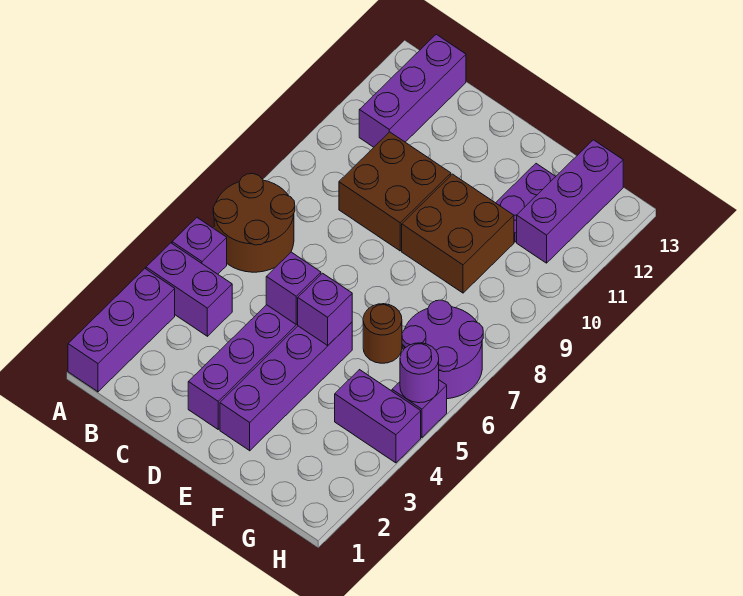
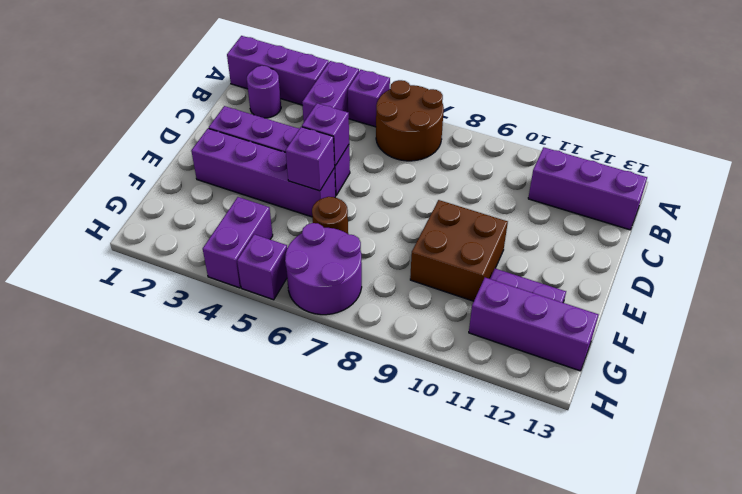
brown brick C9:D10 level 1 -> none
purple round brick H5 level 2 -> purple round brick B2 level 1

